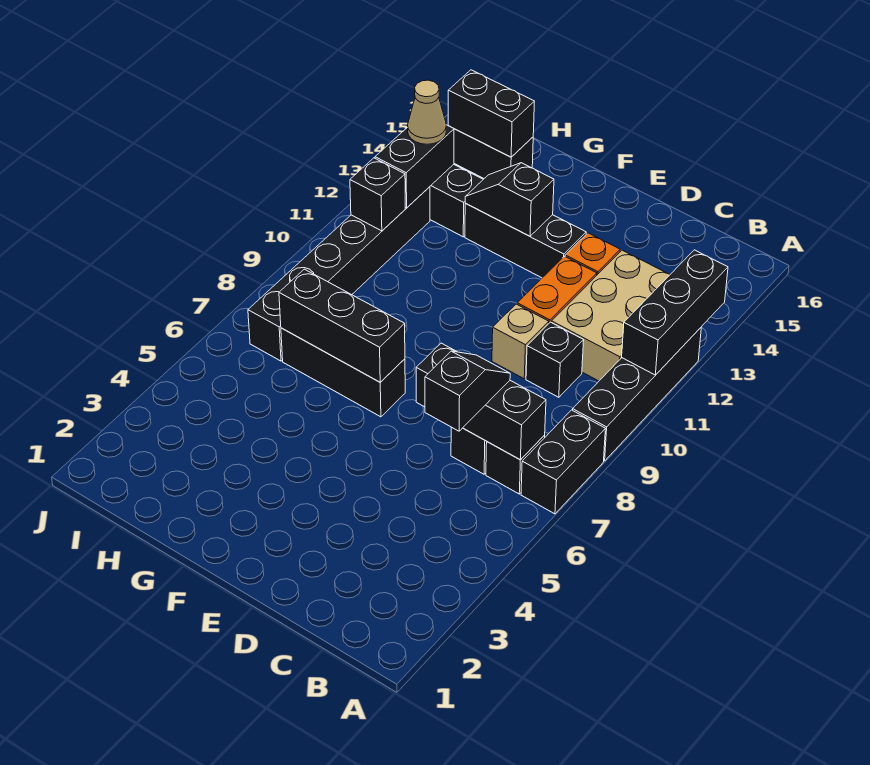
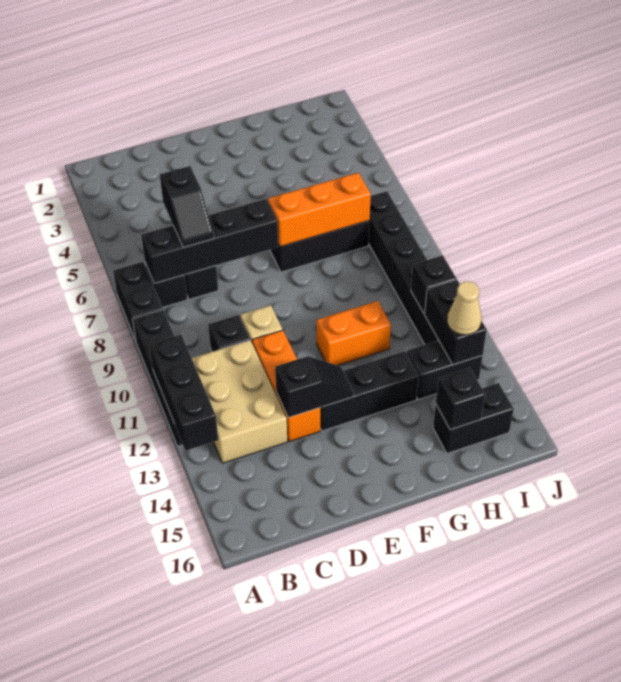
black brick B7:D7 level 2 -> black brick B7:E7 level 2
black brick F7:H7 level 2 -> orange brick F7:H7 level 2
none -> orange brick F11:G11 level 1
black slope F13:G13 level 2 top F -> black slope D13:E13 level 2 top D
black brick H15:I15 level 2 -> black brick H15 level 2

